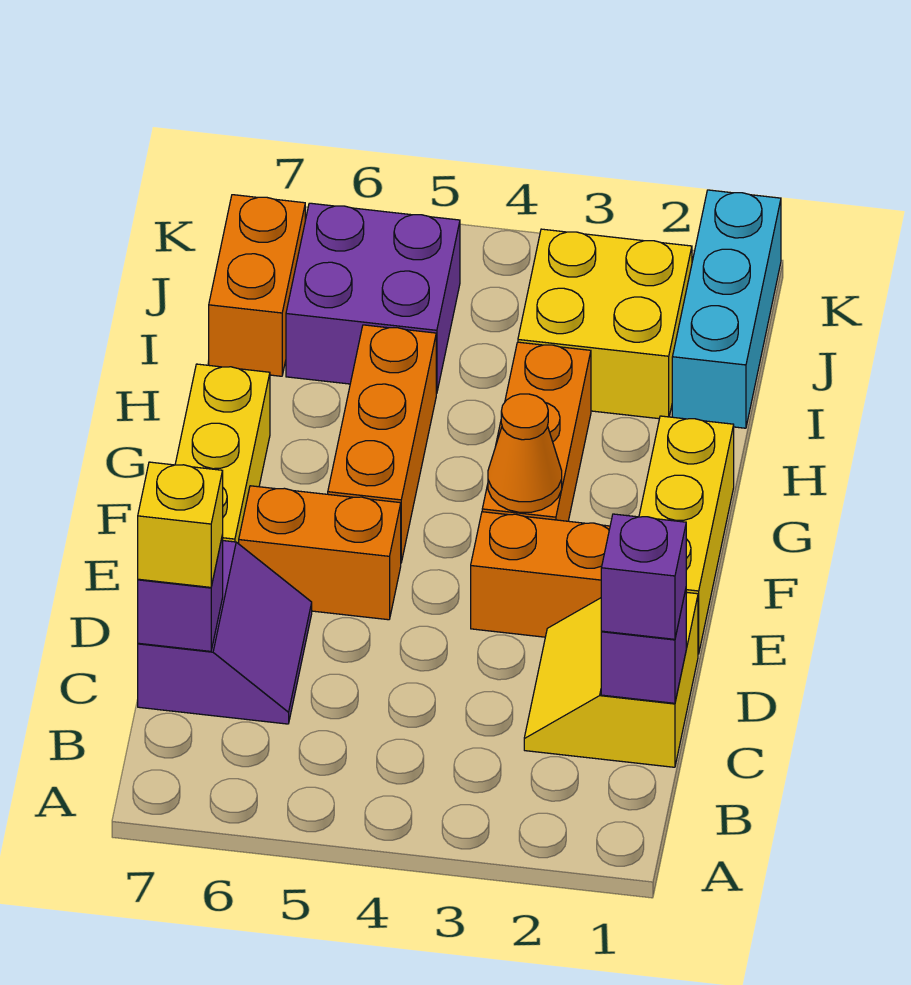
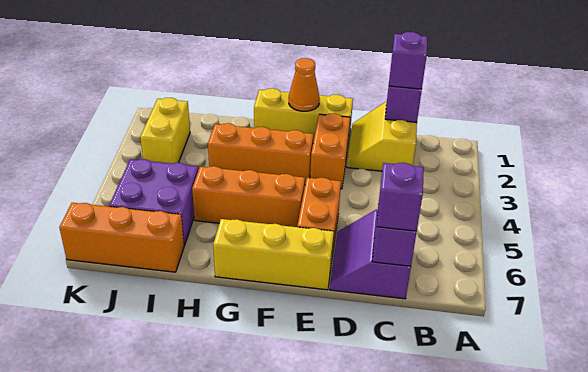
yellow slope C1:D2 level 1 top 1 -> yellow slope C1:D2 level 1 top C
purple slope C6:D7 level 1 top 7 -> purple slope C6:D7 level 1 top C
yellow brick C7 level 3 -> purple brick C7 level 3
orange cone F3 level 2 -> orange cone F1 level 2
cyan brick I1:K1 level 1 -> none
yellow brick I2:J3 level 1 -> yellow brick J2:J3 level 1
orange brick I7:J7 level 1 -> orange brick I7:K7 level 1

